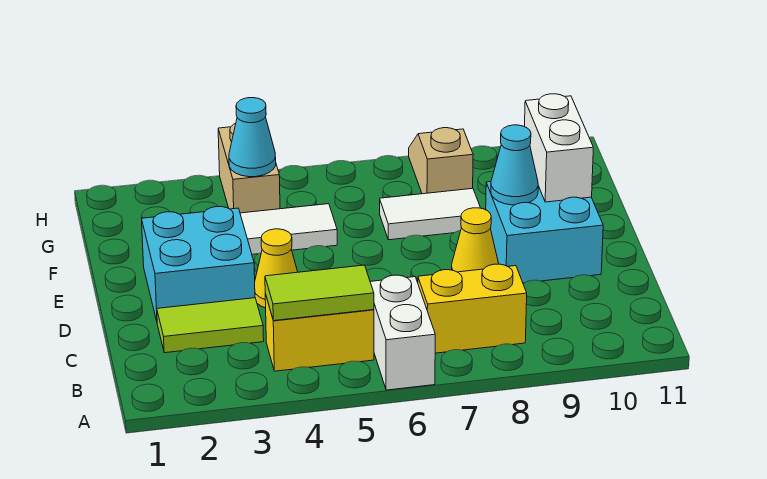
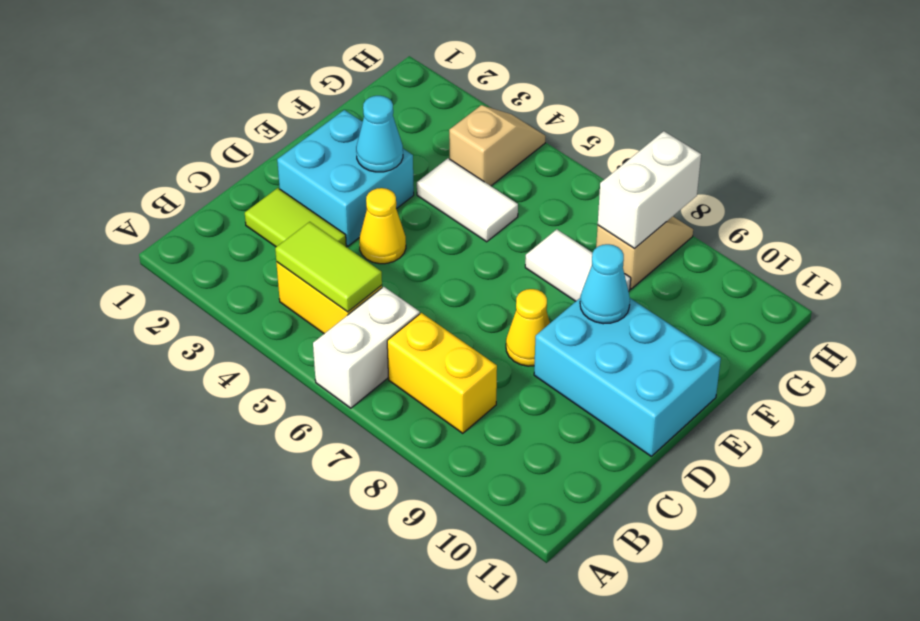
cyan brick D9:E10 level 1 -> cyan brick D9:E11 level 1
white brick E10:F10 level 2 -> white brick G8:H8 level 2
tan brick G4:H4 level 1 -> tan slope G4:H4 level 1 top G
cyan cone G4 level 2 -> cyan cone E3 level 2

